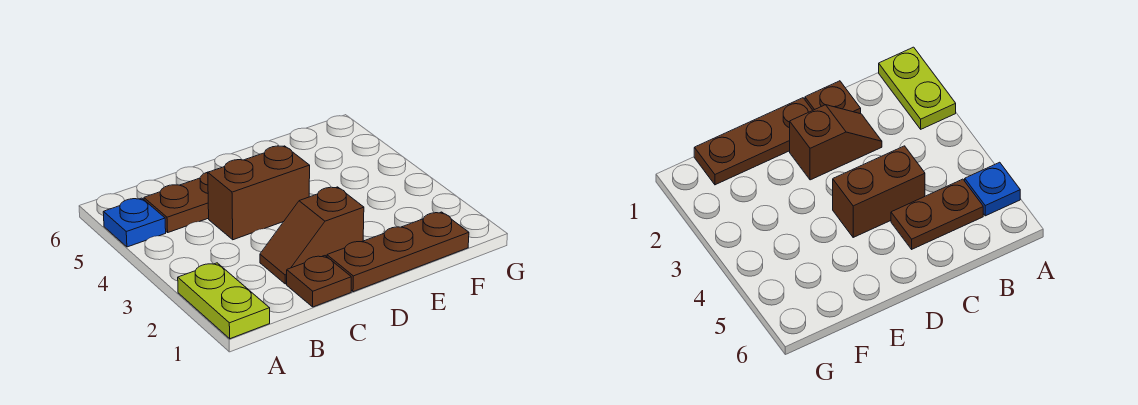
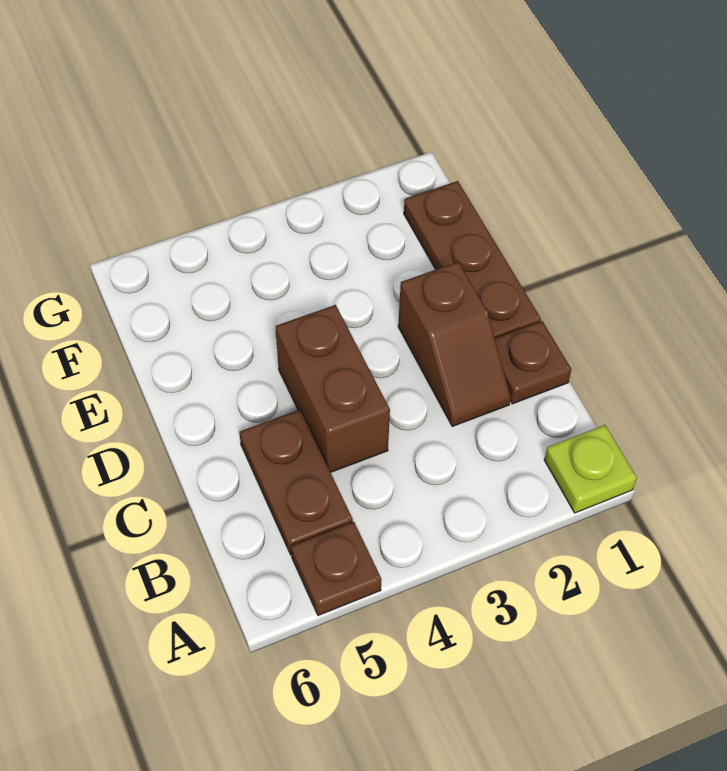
lime plate A1:A2 level 1 -> lime plate A1 level 1
blue plate A5 level 1 -> brown plate A5 level 1

